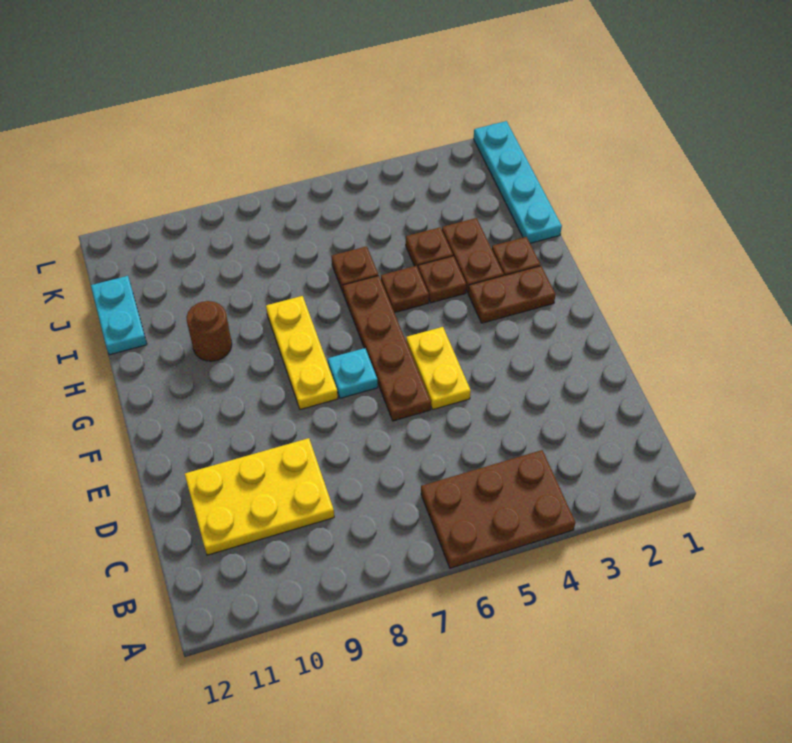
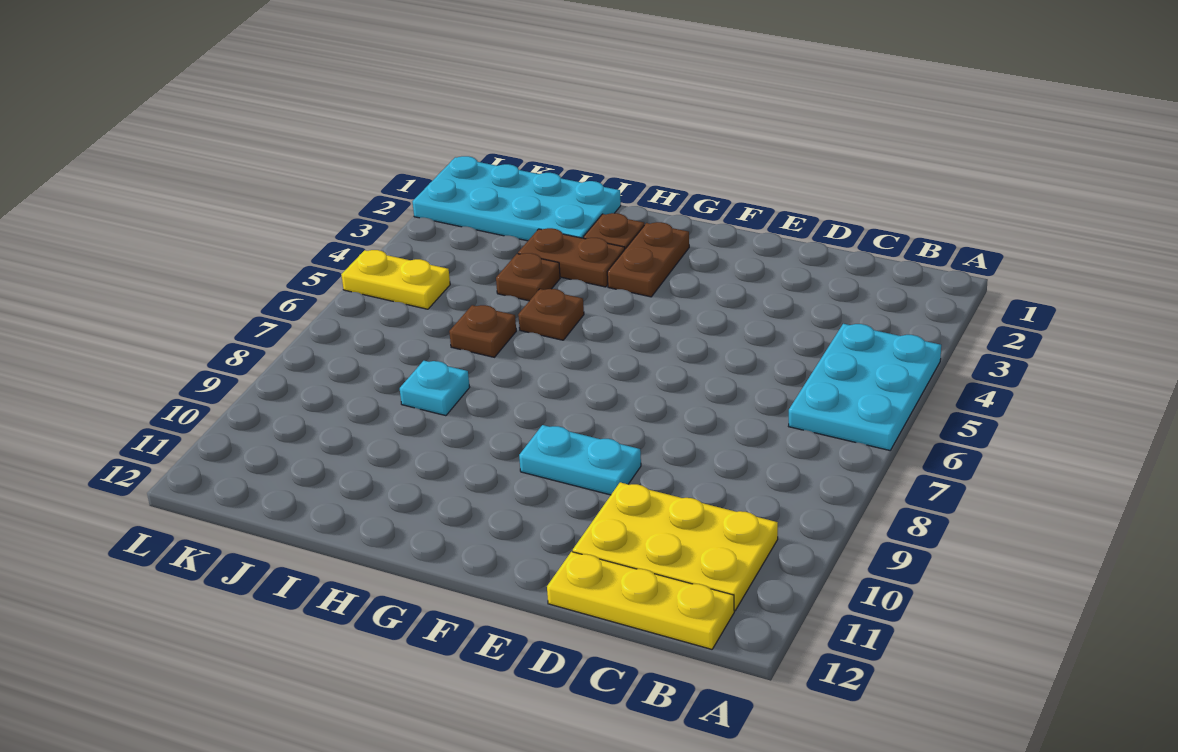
brown plate A4:B6 level 1 -> cyan plate A4:B6 level 1
yellow plate C9:D11 level 1 -> yellow plate B10:D11 level 1
yellow plate E5:F5 level 1 -> yellow plate K5:L5 level 1
brown plate E6:H6 level 1 -> none
cyan plate F7 level 1 -> cyan plate I8 level 1
yellow plate F8:H8 level 1 -> yellow plate B12:D12 level 1
brown plate H4 level 1 -> none
brown round brick H10 level 1 -> none
cyan plate I1:L1 level 1 -> cyan plate I1:L2 level 1
cyan plate I12:J12 level 1 -> cyan plate E9:F9 level 1

